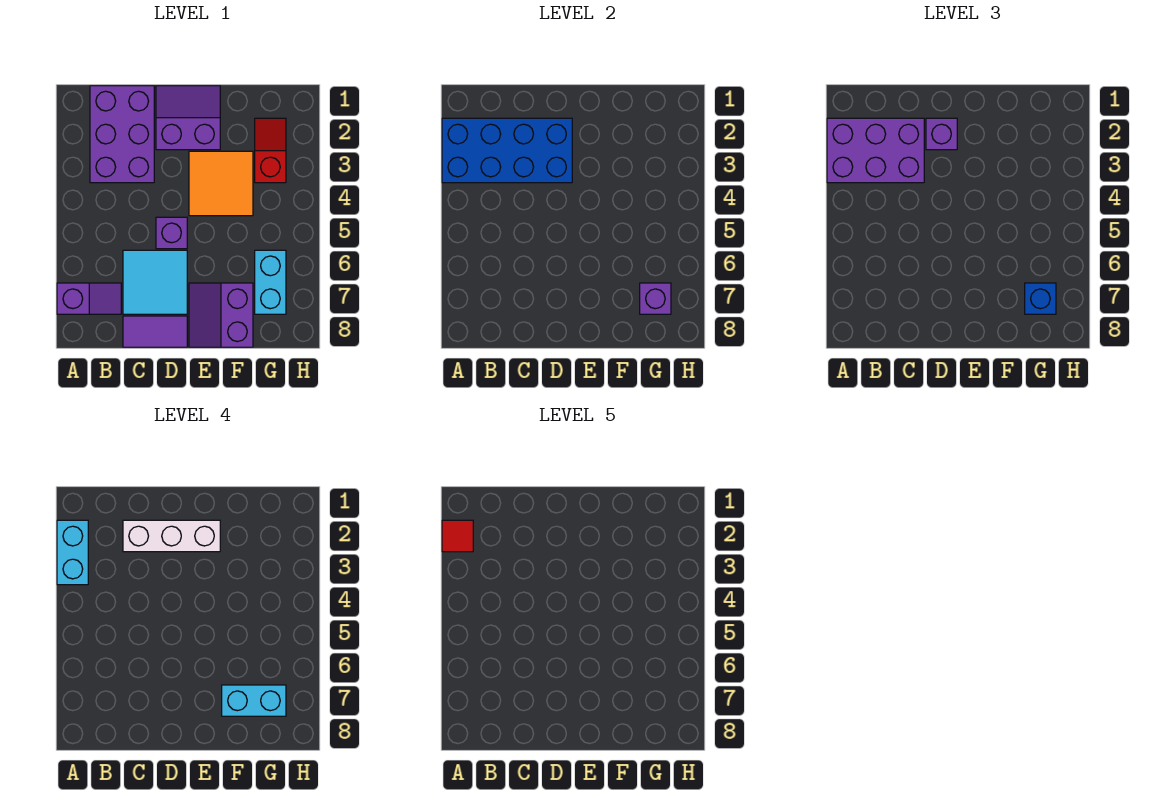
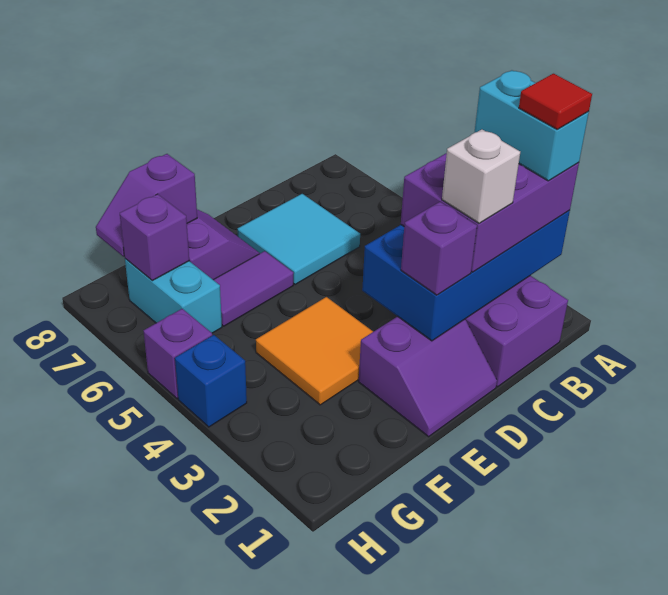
purple slope A7:B7 level 1 top A -> purple slope F8:G8 level 2 top F
white brick C2:E2 level 4 -> white brick C2 level 4
purple tile C8:D8 level 1 -> purple tile E6:F6 level 1
purple brick D5 level 1 -> purple brick H5 level 1
cyan brick F7:G7 level 4 -> none
red slope G2:G3 level 1 top 3 -> none
blue brick G7 level 3 -> blue brick H4 level 1

